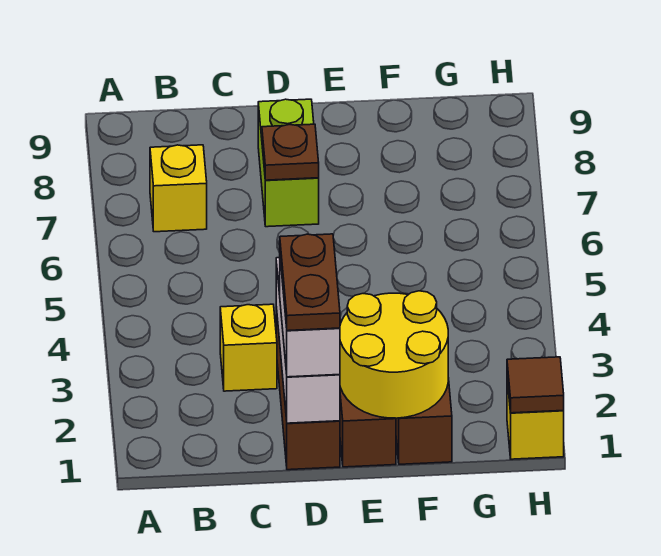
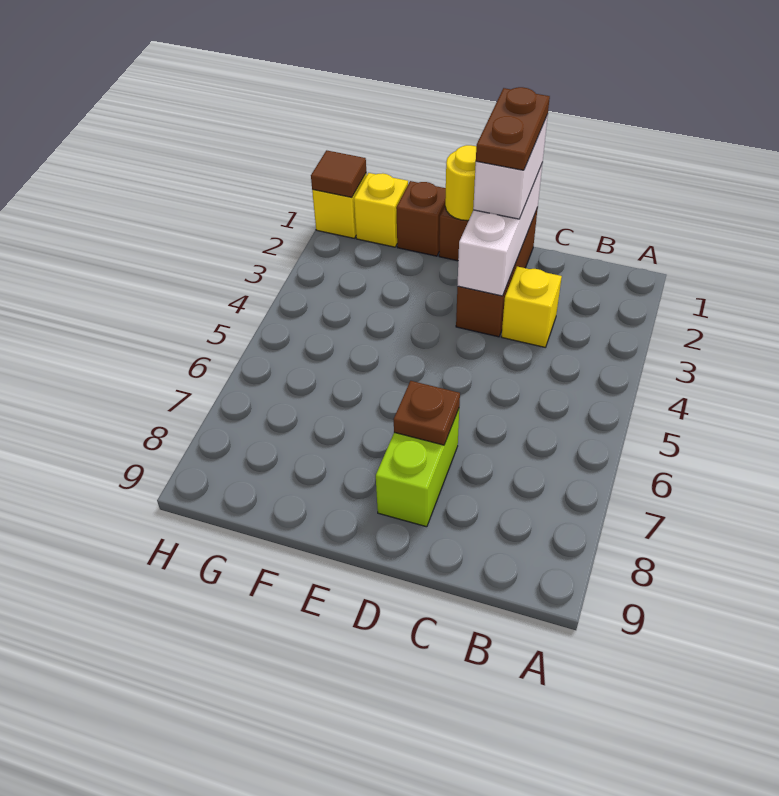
yellow brick B7 level 1 -> yellow brick G1 level 1
yellow round brick E1:F2 level 2 -> yellow round brick E1 level 2

